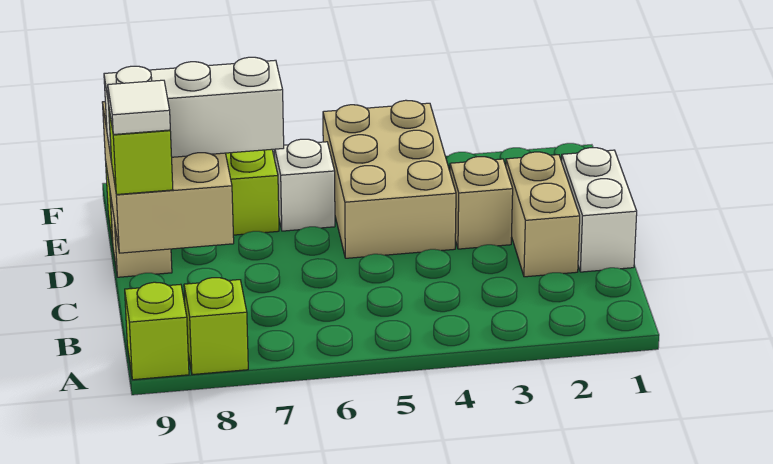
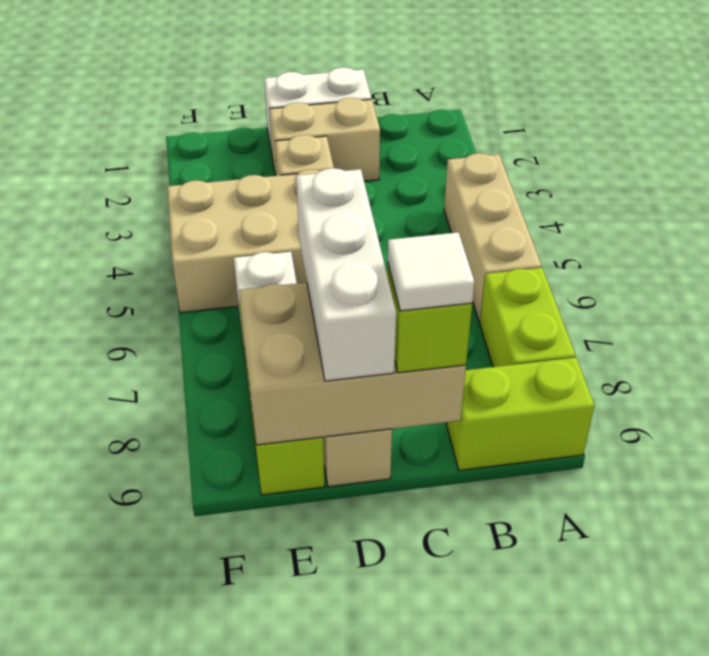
none -> tan brick A4:A6 level 1
lime brick A8 level 1 -> lime brick A7:A8 level 1
lime brick A9 level 1 -> lime brick A9:B9 level 1

